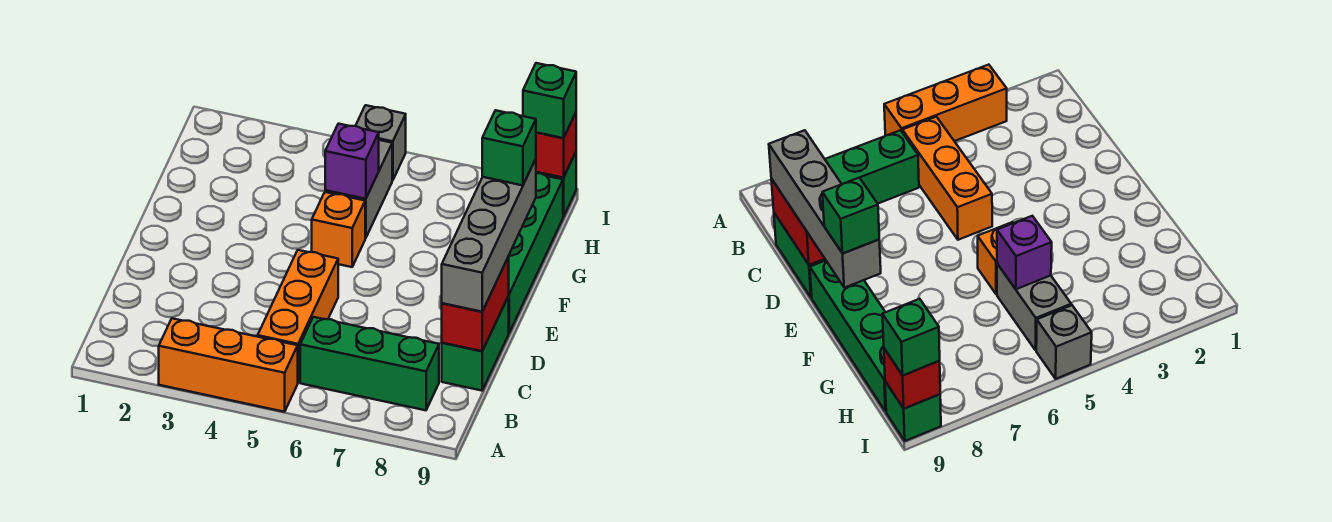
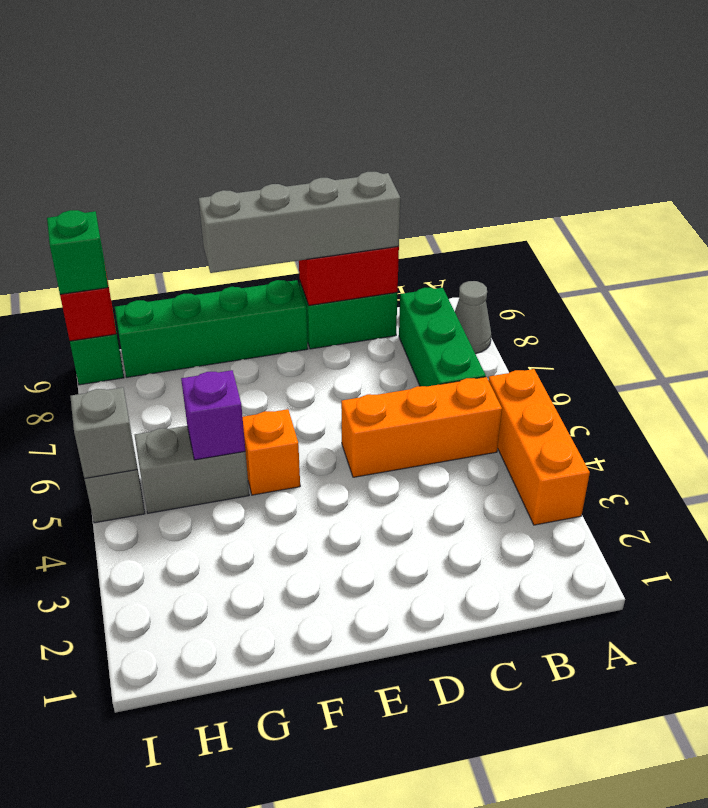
none -> grey cone A8 level 1
green brick F9 level 4 -> none
none -> grey brick I5 level 2

